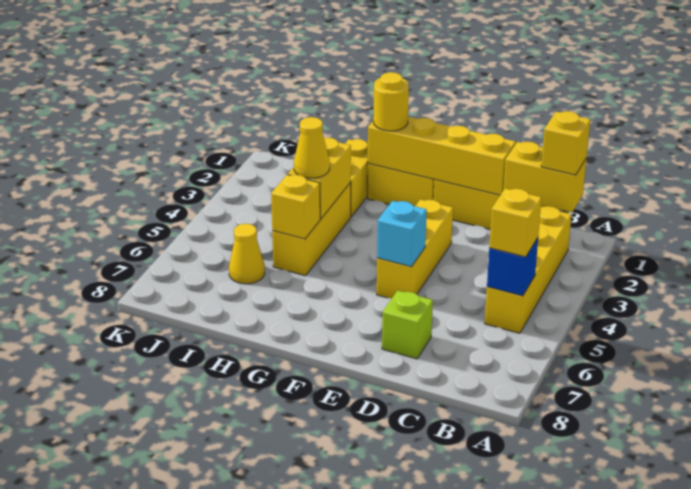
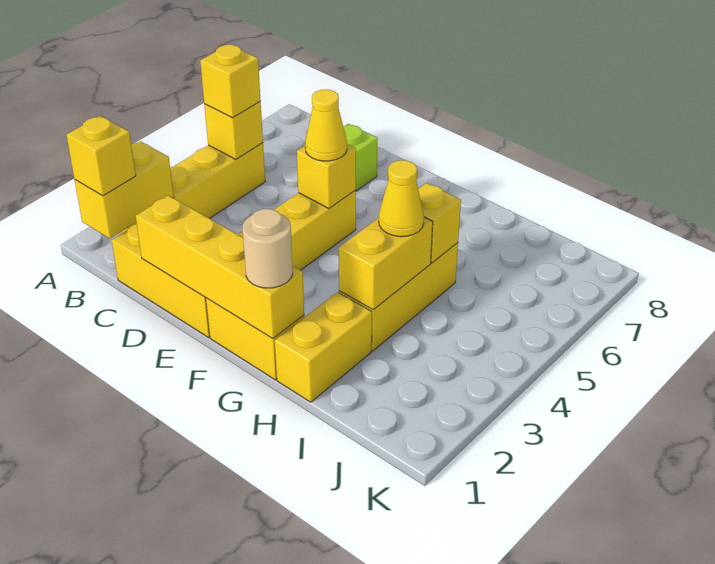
yellow brick B1:C1 level 2 -> yellow brick B1:B2 level 2
blue brick B5 level 2 -> yellow brick B5 level 2
cyan brick E5 level 2 -> yellow brick E5 level 2
yellow round brick G1 level 3 -> tan round brick G1 level 3
yellow cone I6 level 1 -> yellow cone E5 level 3

